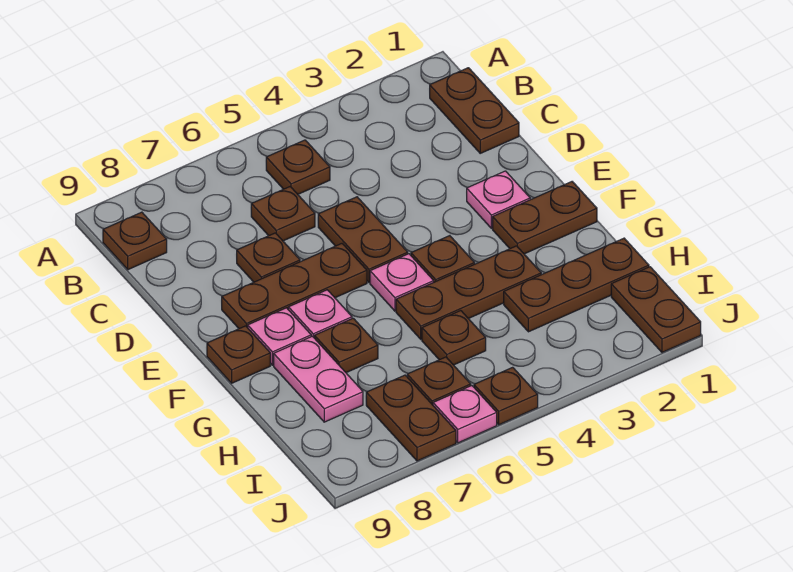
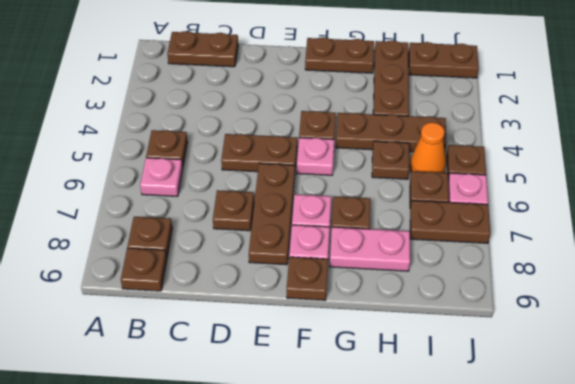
brown plate C6 level 1 -> brown plate B8 level 1
pink plate E2 level 1 -> pink plate B6 level 1
brown plate F1:F2 level 1 -> brown plate F1:G1 level 1
brown plate G3:G5 level 1 -> brown plate G4:I4 level 1
none -> orange cone I5 level 1

